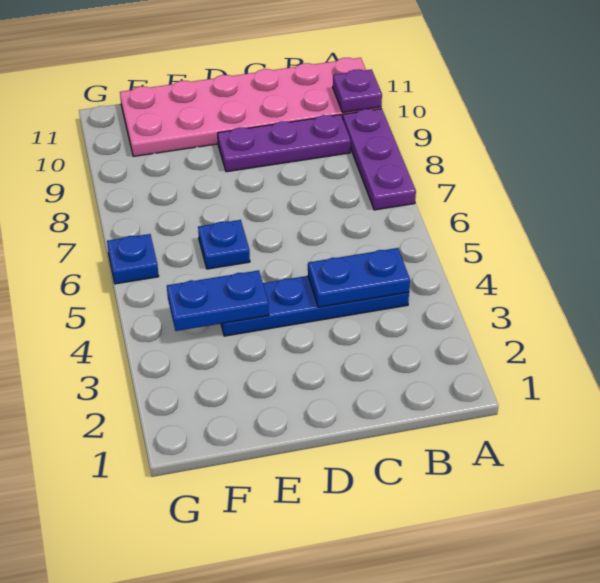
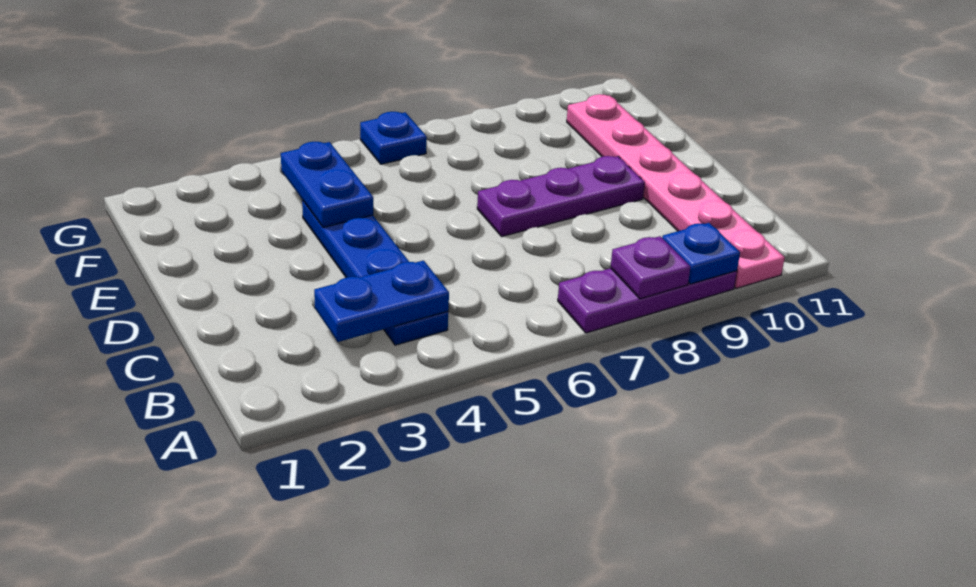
pink plate A10:F11 level 1 -> pink plate A10:F10 level 1
purple plate A10 level 2 -> purple plate A8 level 2
blue plate B4:C4 level 2 -> blue plate B3:B4 level 2
purple plate B9:D9 level 1 -> purple plate D7:D9 level 1
blue plate E6 level 1 -> blue plate A9 level 2

